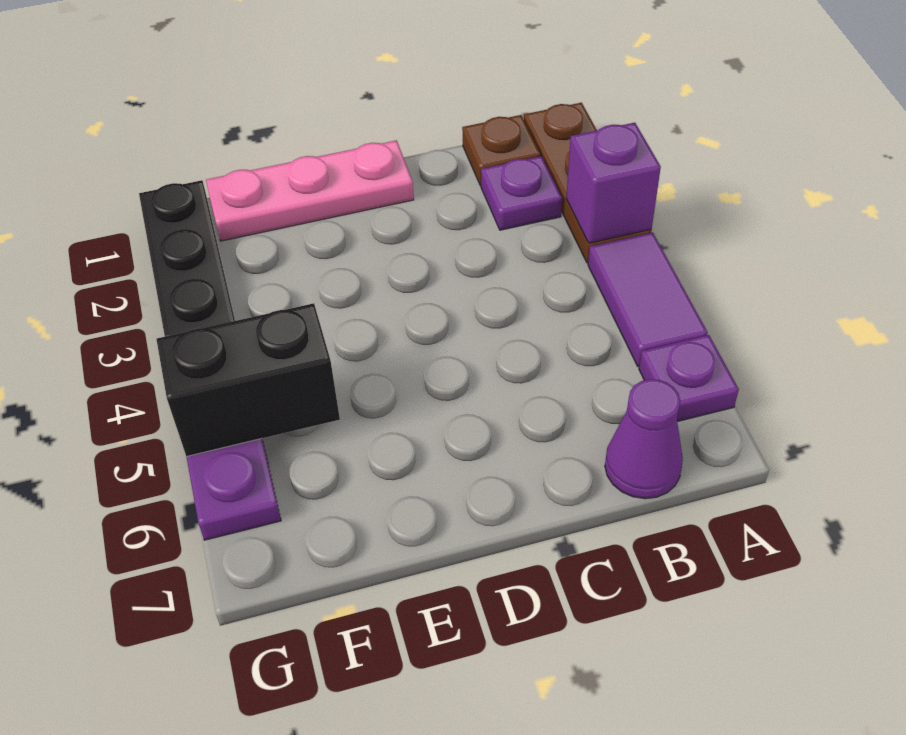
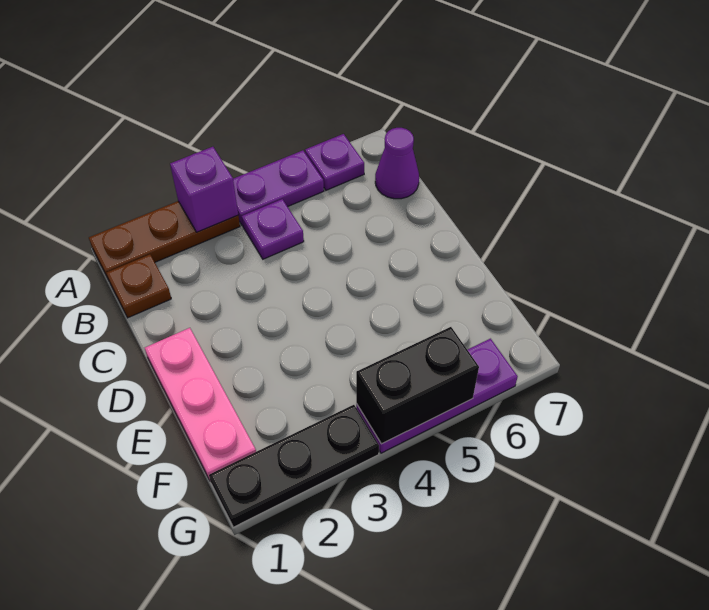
purple tile A4:A5 level 1 -> purple plate A4:A5 level 1
purple plate B2 level 1 -> purple plate B4 level 1
black brick F5:G5 level 2 -> black brick G4:G5 level 2

